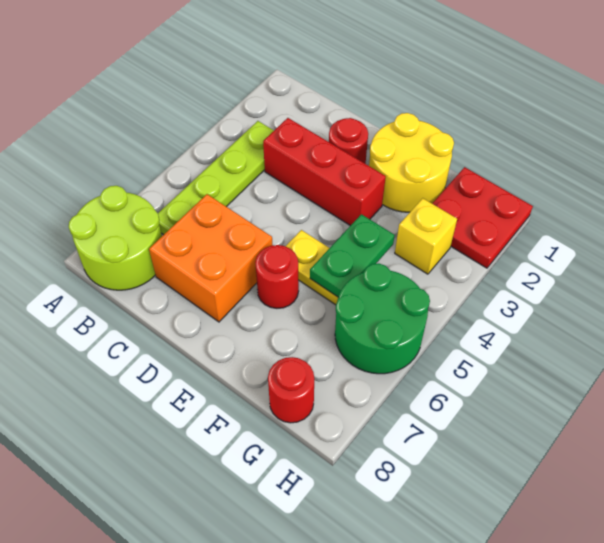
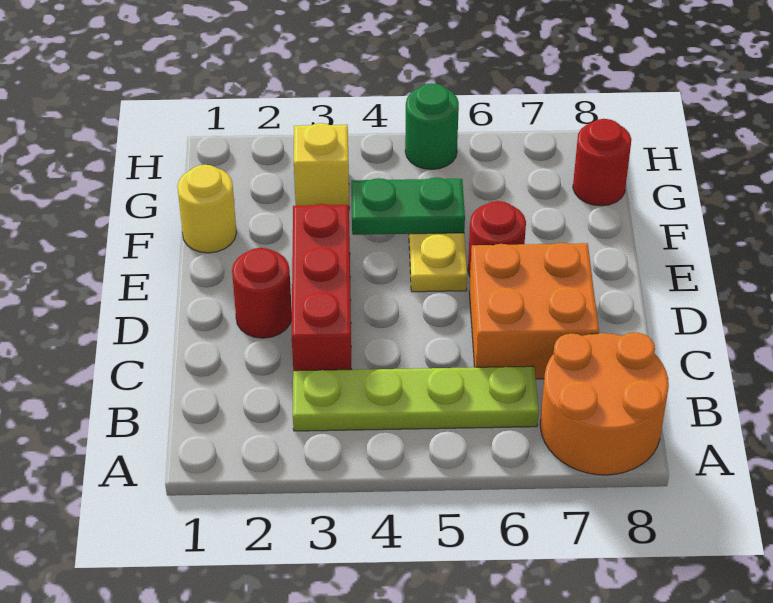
lime round brick A7:B8 level 1 -> orange round brick A7:B8 level 1
yellow round brick E1:F2 level 1 -> yellow round brick F1 level 1
red plate G1:H2 level 1 -> none
green round brick G5:H6 level 1 -> green round brick H5 level 1

